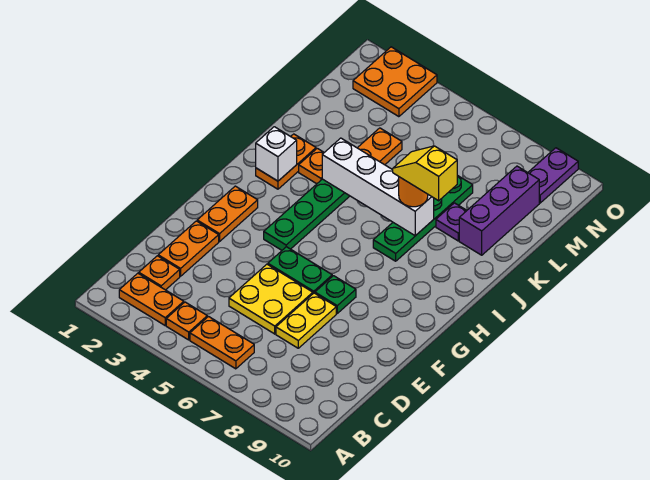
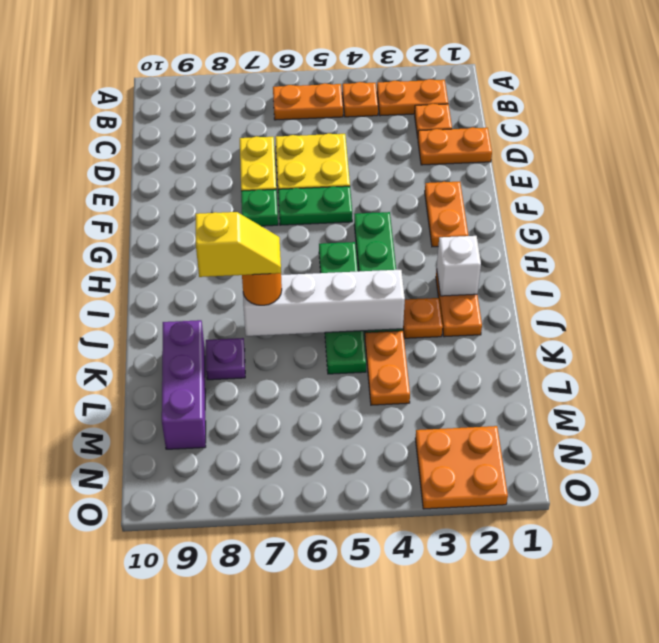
orange plate D2:E2 level 1 -> orange plate D1:D2 level 1
green plate I7:L7 level 1 -> green plate H5:K5 level 1
purple plate N9:O9 level 1 -> none

